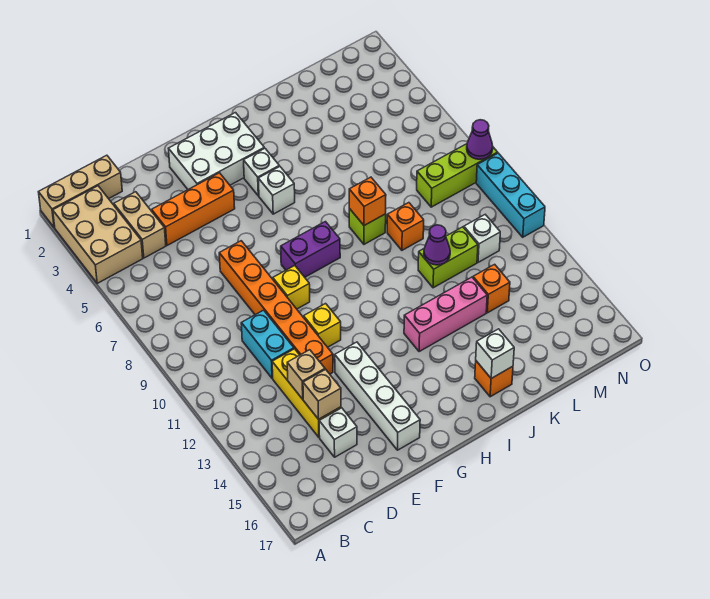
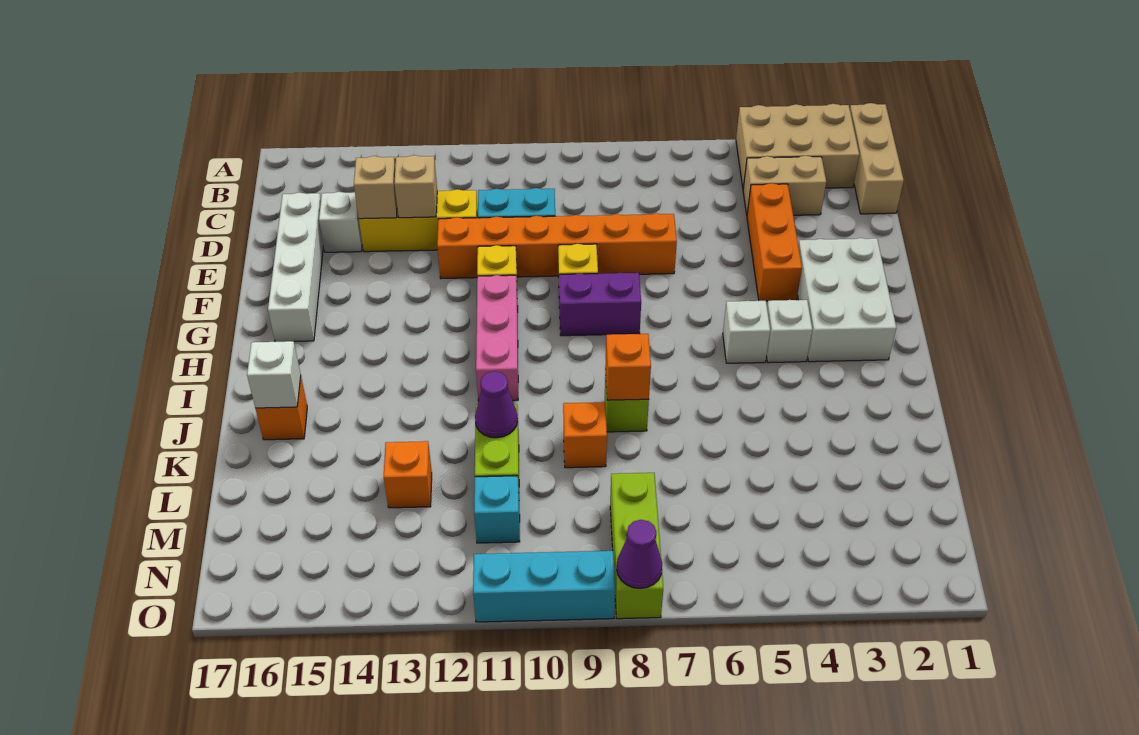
white brick F13:F16 level 1 -> white brick D16:G16 level 1
purple brick G8:H8 level 1 -> purple brick G8:G9 level 1
pink brick I13:K13 level 1 -> pink brick G11:I11 level 1
white brick M11 level 1 -> cyan brick M11 level 1

